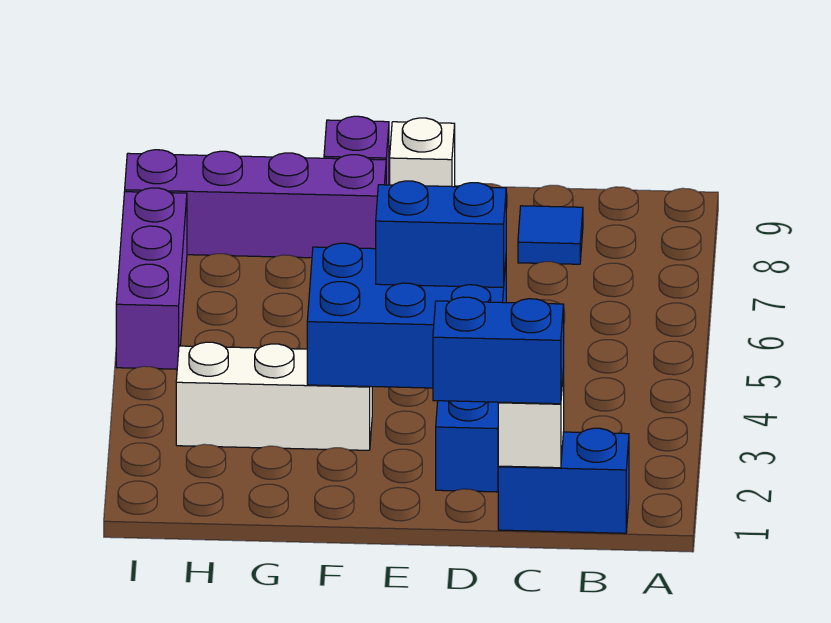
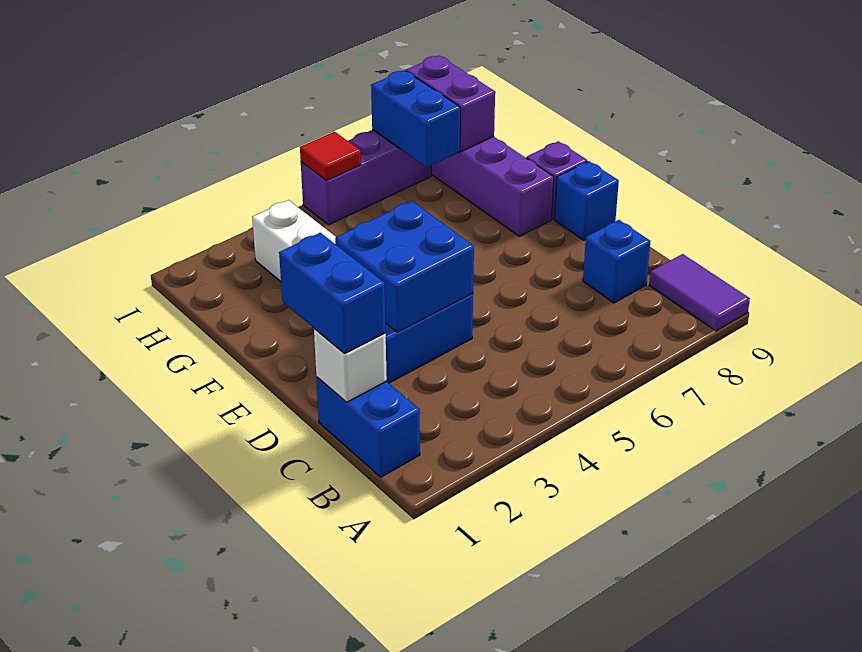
none -> purple tile A9:B9 level 1
blue tile C8 level 1 -> blue brick C8 level 1
blue brick D3:F4 level 2 -> blue brick D3:E4 level 2
blue brick D4:E4 level 3 -> blue brick H7:I7 level 2
white brick E9 level 1 -> blue brick E9 level 1
none -> purple brick H8:I8 level 2
none -> red tile I5 level 2

